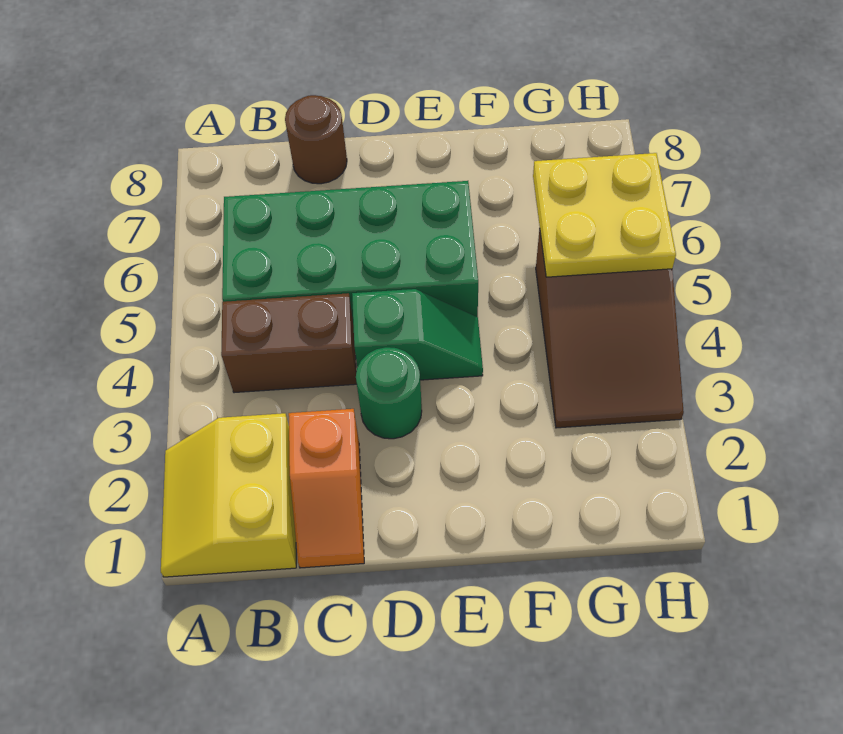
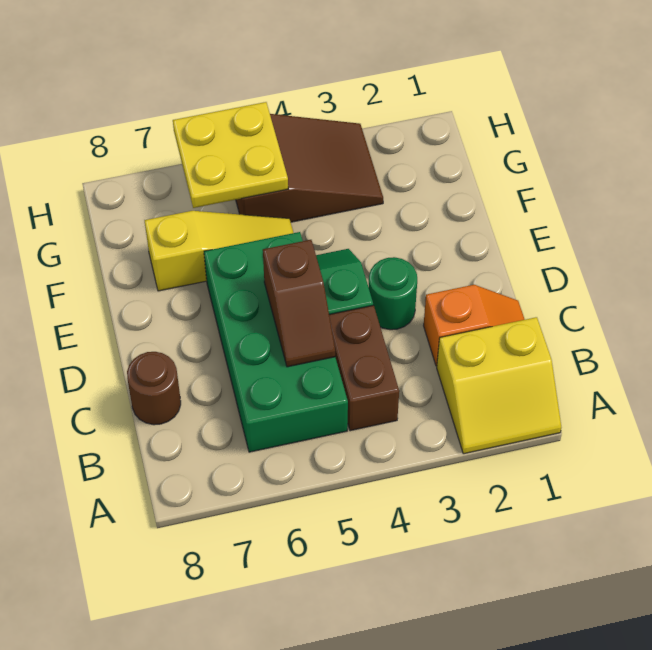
none -> brown slope C5:D5 level 2 top D
none -> yellow slope F5:F7 level 1 top 7

